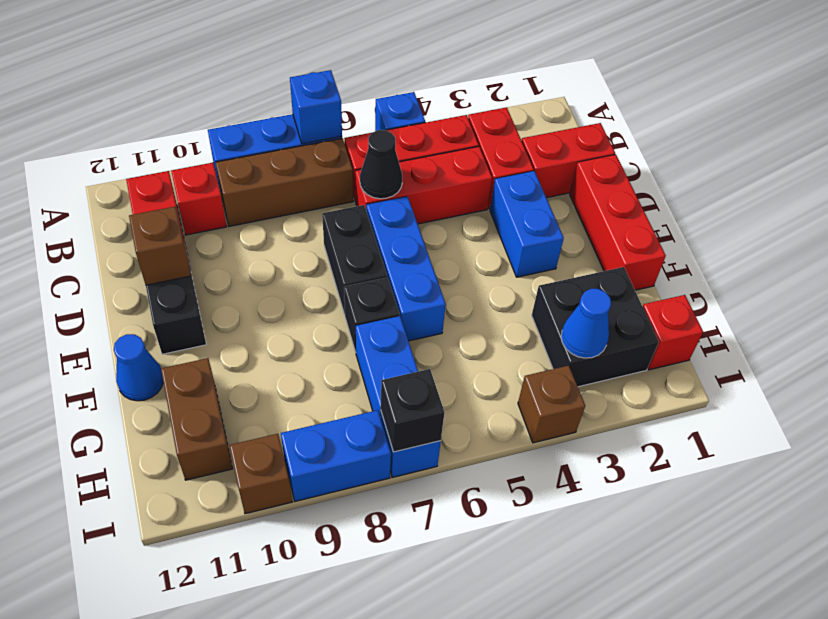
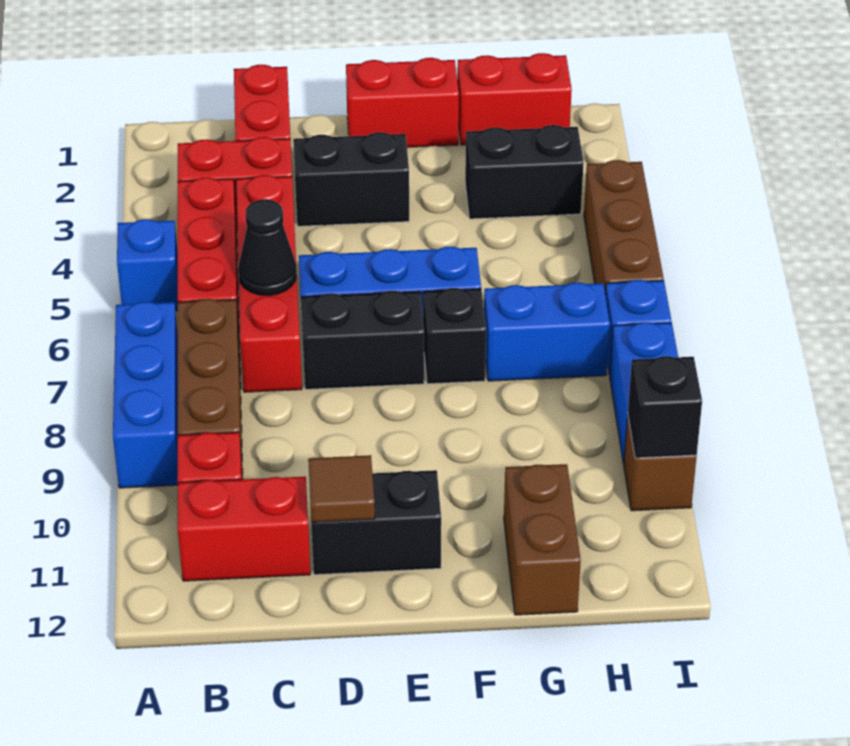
blue brick A7 level 2 -> none
red brick C4:C6 level 1 -> red brick C4:C7 level 1
red brick D1:F1 level 1 -> red brick E1:F1 level 1
blue brick D3:E3 level 1 -> black brick D3:E3 level 1
brown brick D11 level 2 -> brown tile D11 level 2
blue cone F12 level 1 -> none
black brick G2:H3 level 1 -> black brick G3:H3 level 1
brown brick G11:H11 level 1 -> brown brick G11:G12 level 1
red brick H1 level 1 -> red brick G1:H1 level 1
blue cone H3 level 2 -> none
brown brick I4 level 1 -> brown brick I4:I6 level 1
black brick I7 level 2 -> black brick I10 level 2

